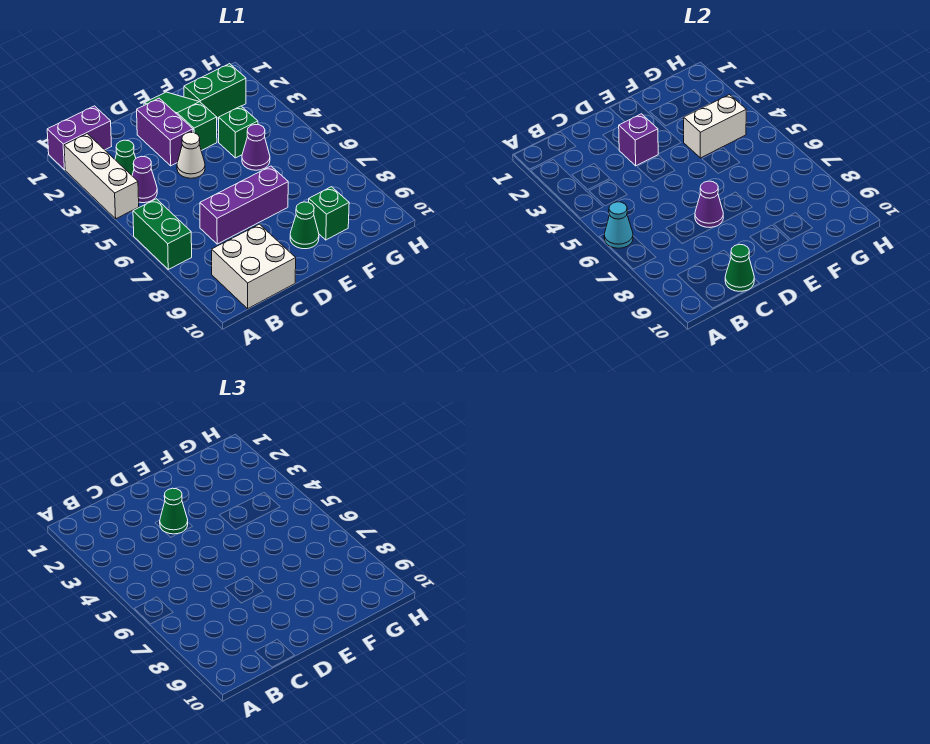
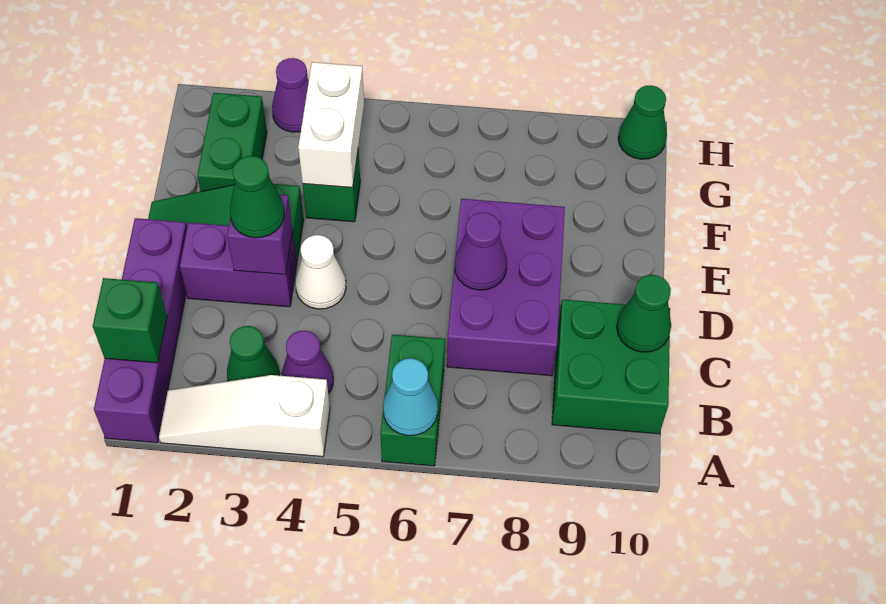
purple brick A1:B1 level 1 -> purple brick A1:D1 level 1
white brick A2:A4 level 1 -> white slope A2:A4 level 1 top 4
green brick A6:A7 level 1 -> green brick A6:B6 level 1
white brick B9:C10 level 1 -> green brick B9:C10 level 1
purple brick C7:E7 level 1 -> purple brick C7:E8 level 1
green cone E9 level 1 -> green cone H10 level 1
purple cone F5 level 1 -> purple cone H3 level 1
green brick F9 level 1 -> green brick B1 level 2

